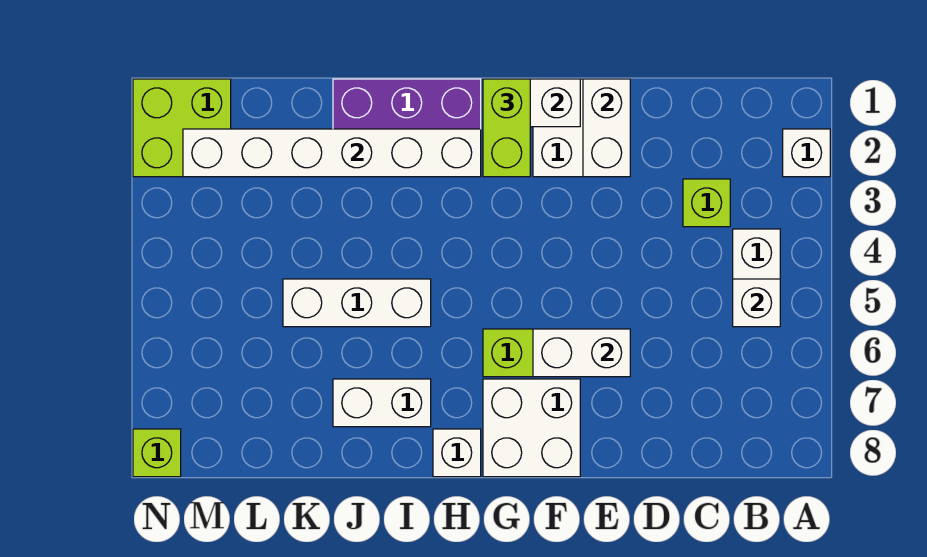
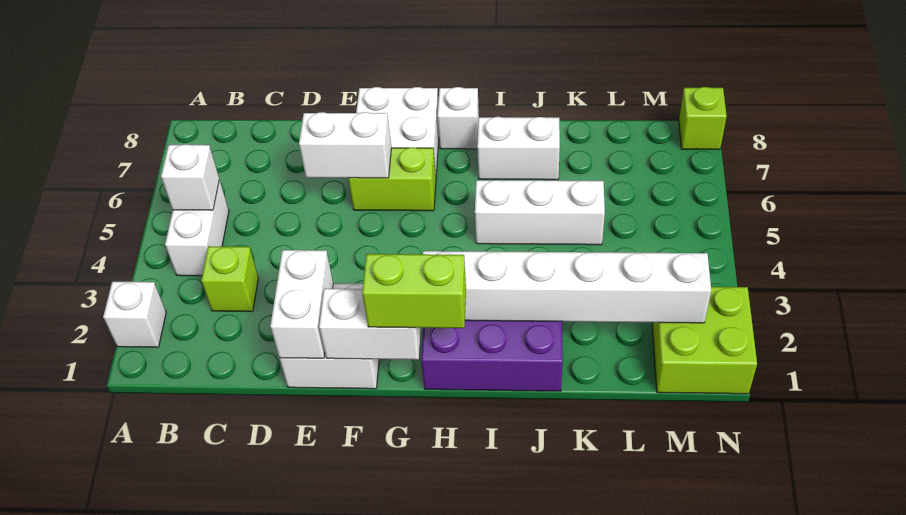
lime brick G1:G2 level 3 -> lime brick G1:H1 level 3

